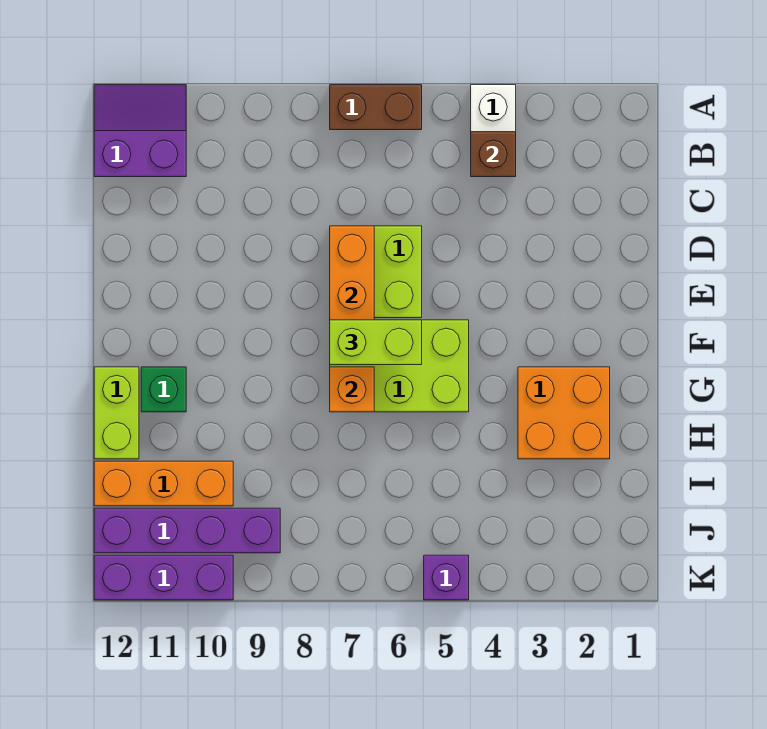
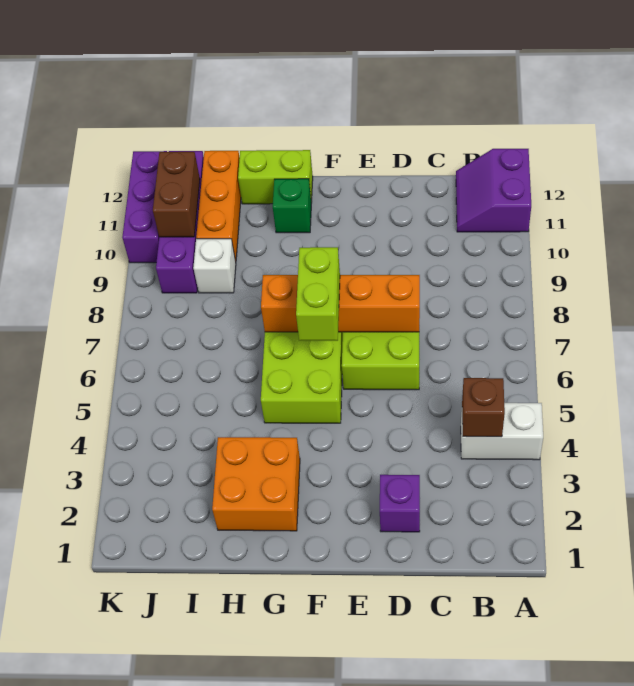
brown brick A6:A7 level 1 -> brown brick J10:J11 level 2
purple slope A11:B12 level 1 top B -> purple slope A11:B12 level 1 top A
none -> white brick I9 level 1
purple brick K5 level 1 -> purple brick D2 level 1

